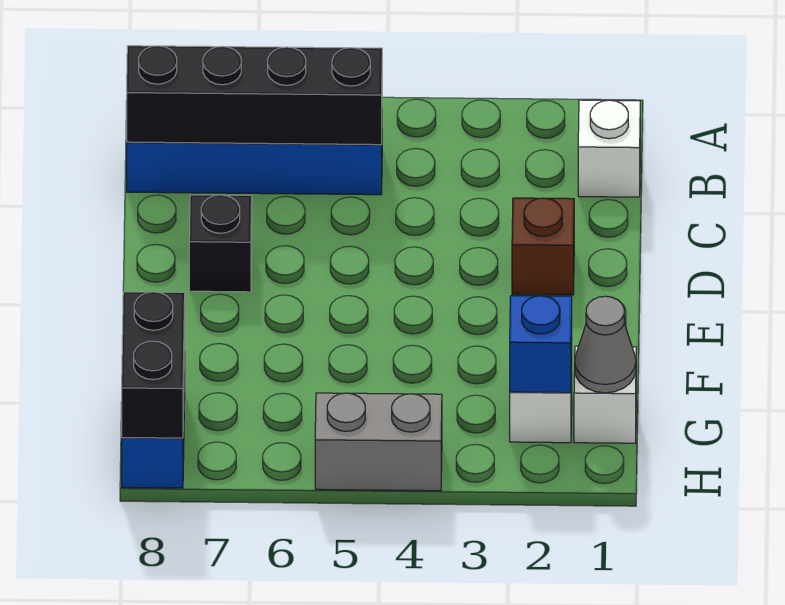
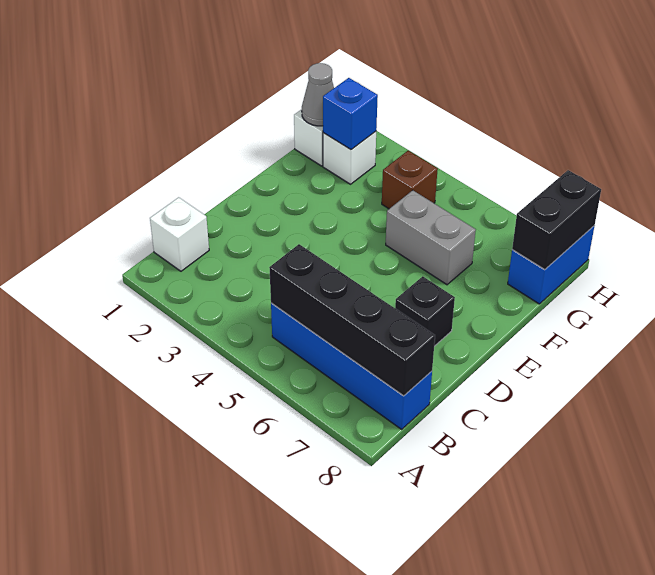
brown brick D2 level 1 -> brown brick G4 level 1
grey brick H4:H5 level 1 -> grey brick F5:F6 level 1

